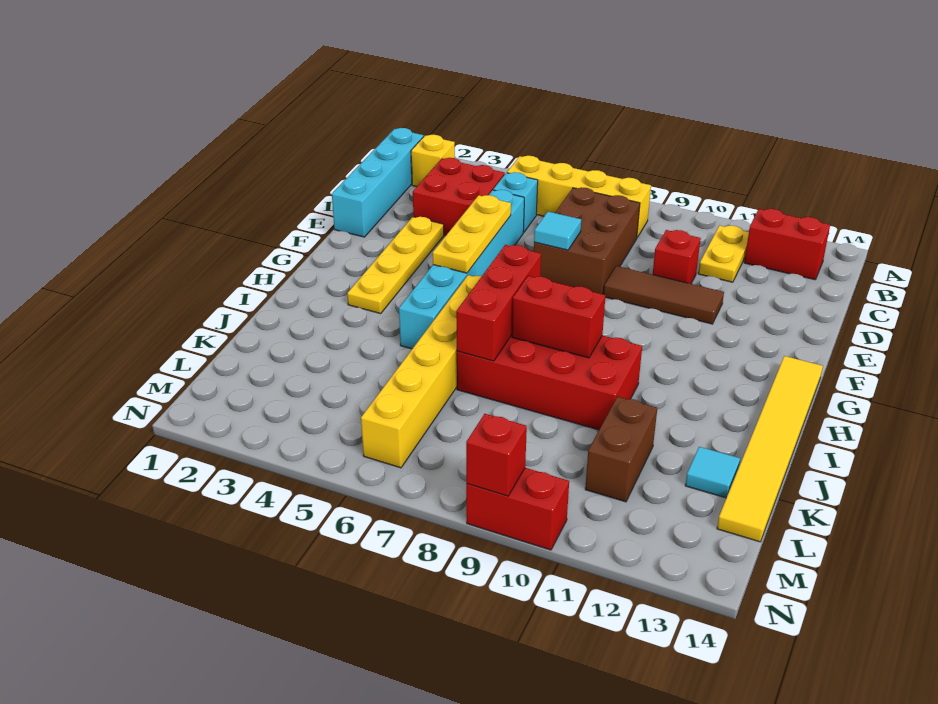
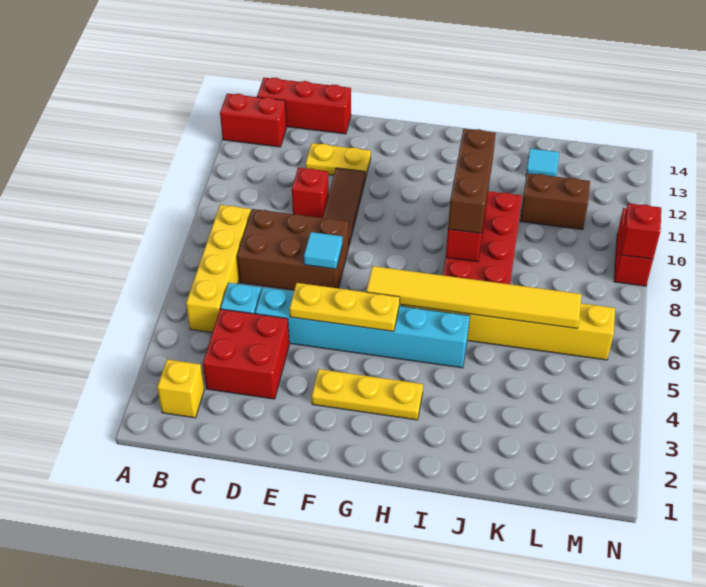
cyan brick B1:E1 level 1 -> none
yellow plate B11:C11 level 1 -> yellow plate D12:E12 level 1
red brick B12:B13 level 1 -> red brick A13:B13 level 1
yellow plate E3:H3 level 1 -> yellow plate F3:H3 level 1
yellow tile G14:L14 level 1 -> yellow tile G6:L6 level 2
red brick H7:J7 level 2 -> red brick B14:D14 level 1
none -> brown brick I8:I10 level 3

